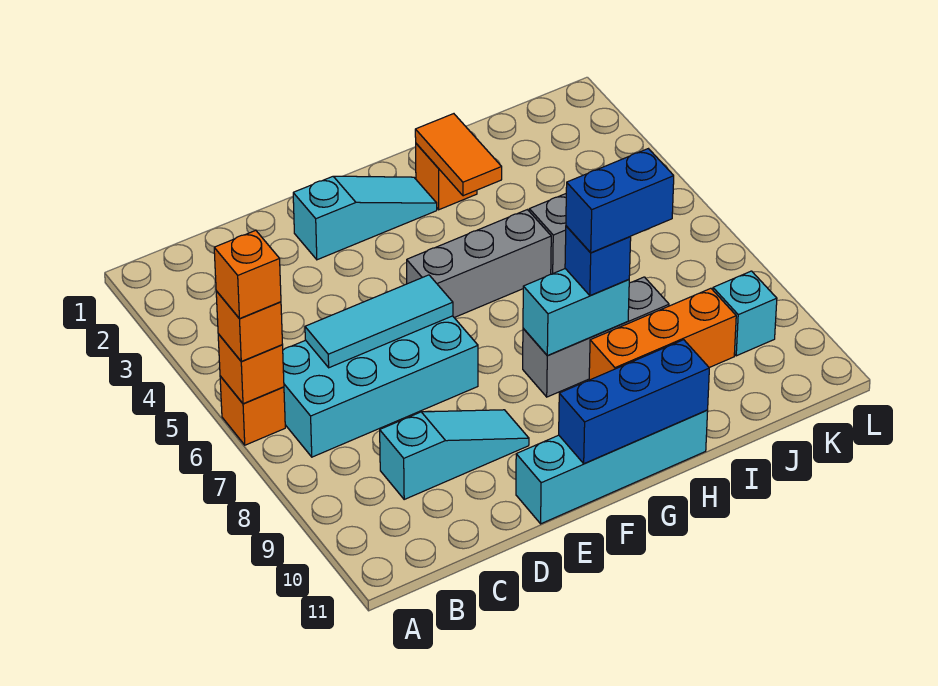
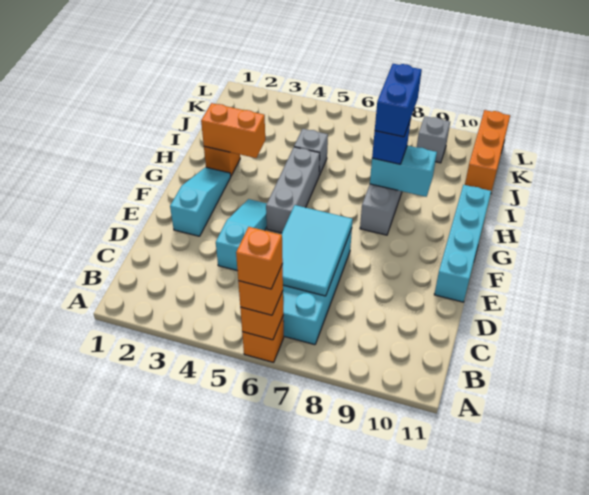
cyan tile C6:E6 level 2 -> cyan tile C6:E7 level 2
cyan slope C9:E9 level 1 top C -> cyan slope D4:F4 level 1 top D
blue brick F11:H11 level 2 -> none
cyan brick G8:H8 level 2 -> cyan brick H8:H9 level 2
orange tile H2:H3 level 2 -> orange brick H2:H3 level 2
orange brick H9:J9 level 1 -> orange brick J11:L11 level 1
cyan brick K9 level 1 -> grey brick K9 level 1

